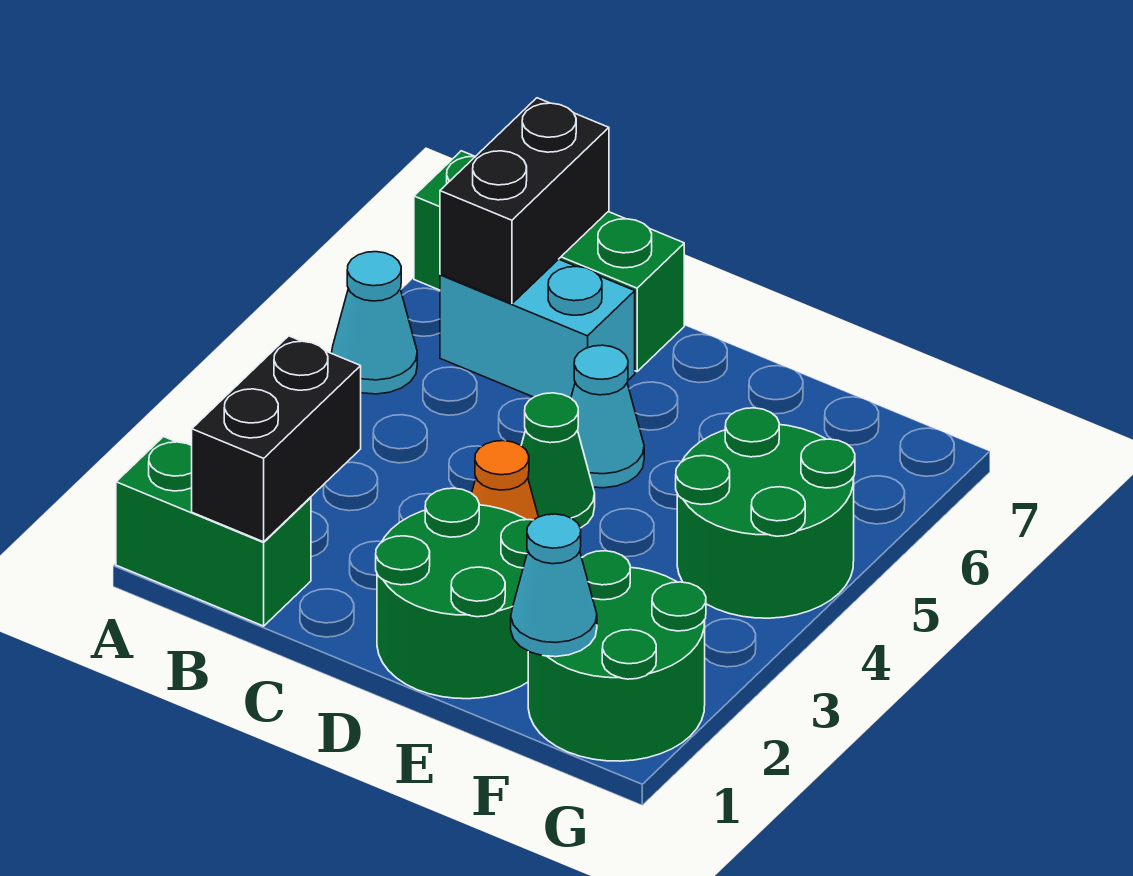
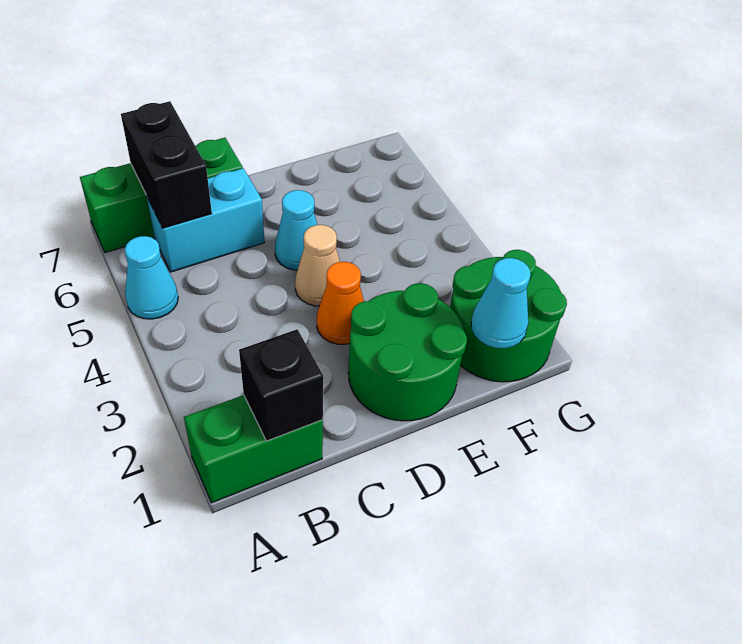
black brick B1:B2 level 2 -> black brick B1 level 2
green cone D4 level 1 -> tan cone D4 level 1
green round brick F4:G5 level 1 -> none

